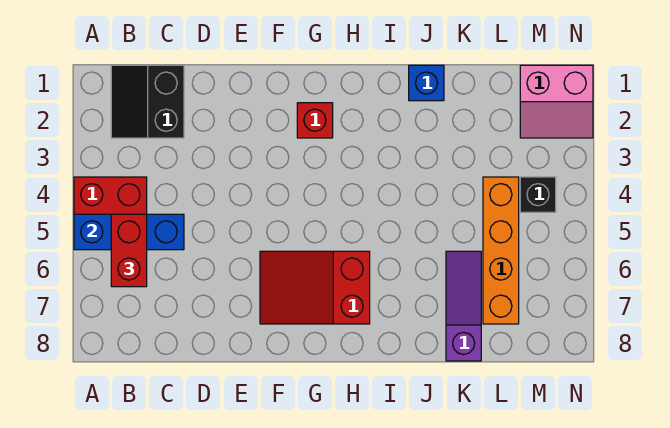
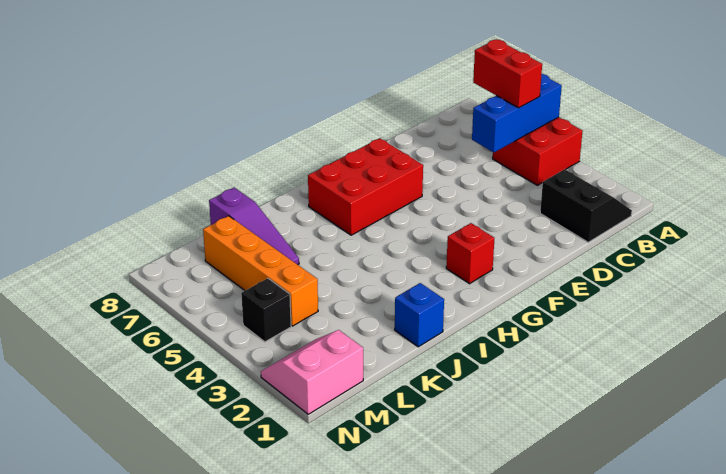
red slope F6:H7 level 1 top H -> red brick F6:H7 level 1

